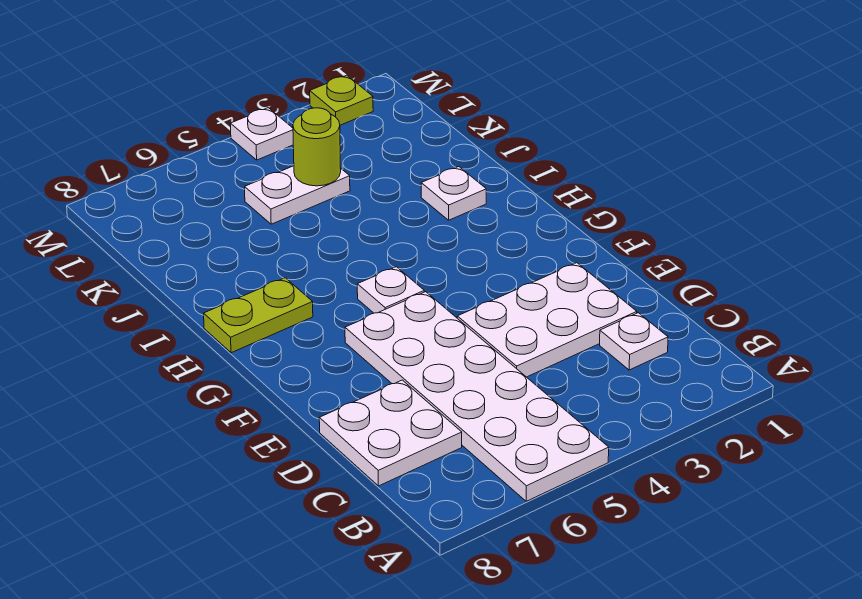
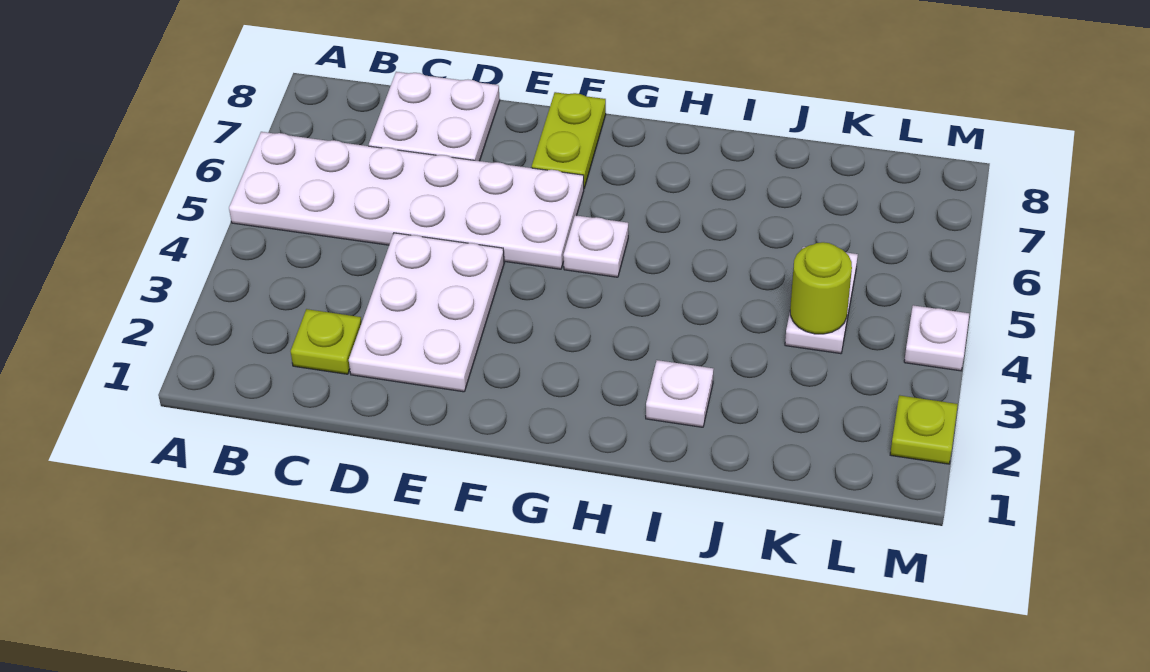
white plate C2 level 1 -> lime plate C2 level 1
lime plate H7:H8 level 1 -> lime plate F7:F8 level 1

